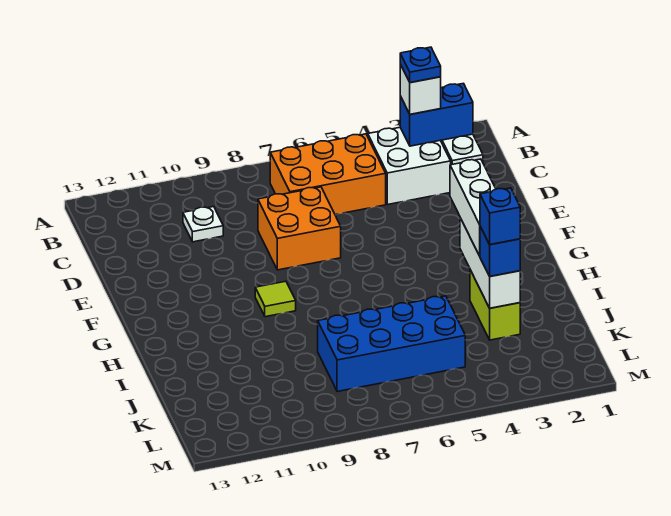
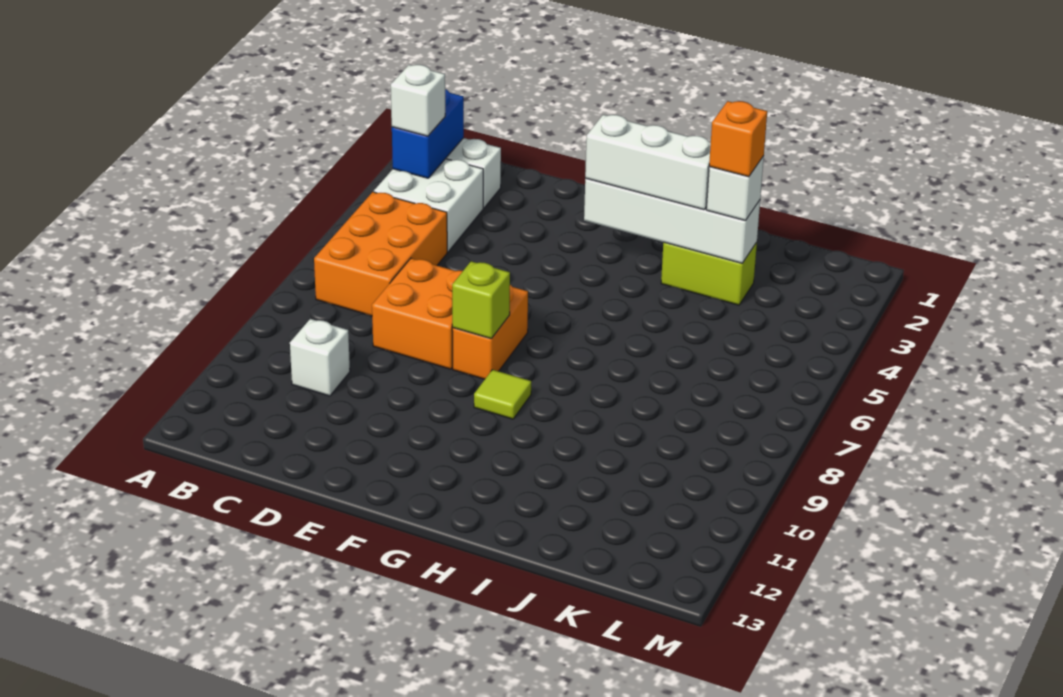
blue plate B3 level 4 -> none
white plate C10 level 1 -> white brick C10 level 1
none -> orange brick F7:F8 level 1
none -> lime brick F8 level 2
white brick H3:J3 level 2 -> white brick G3:J3 level 2
blue brick J3 level 3 -> white brick J3 level 3
blue brick J3 level 4 -> orange brick J3 level 4
blue brick J5:K8 level 1 -> none

